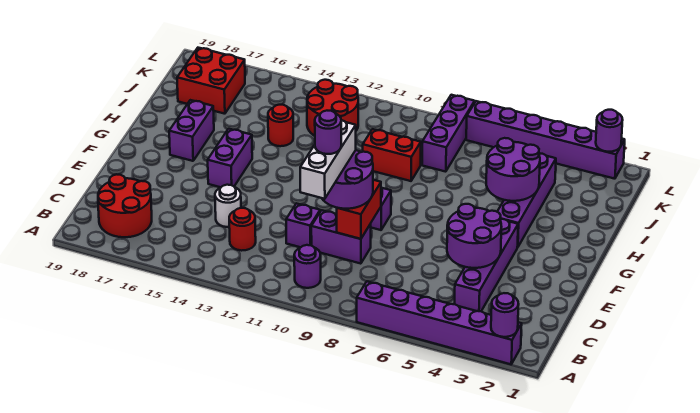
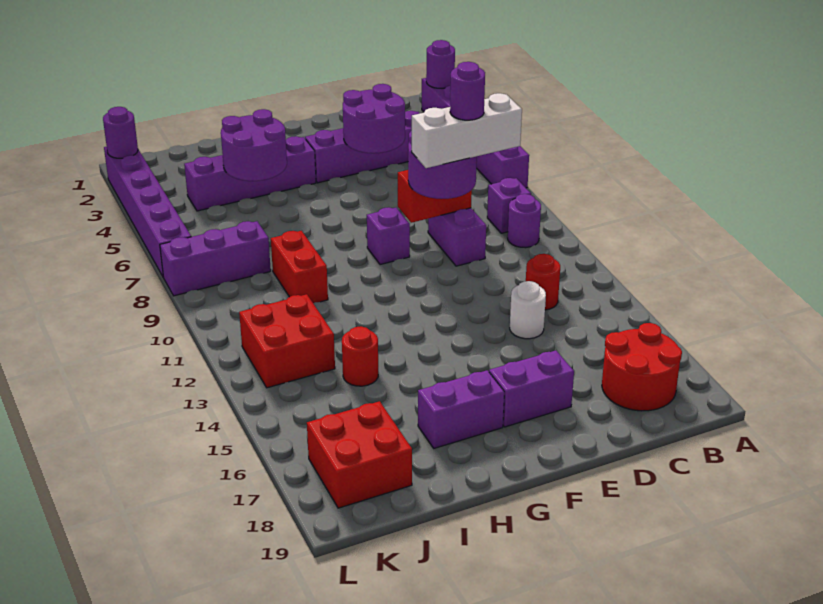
purple brick D11 level 1 -> purple brick B9 level 1
purple brick F15:G15 level 1 -> purple brick E17:F17 level 1
red round brick J12:K13 level 1 -> red brick J12:K13 level 1

